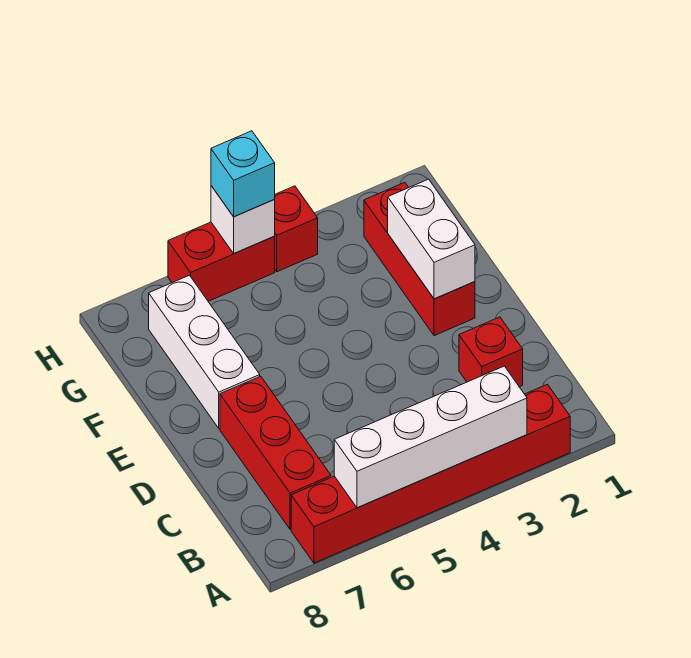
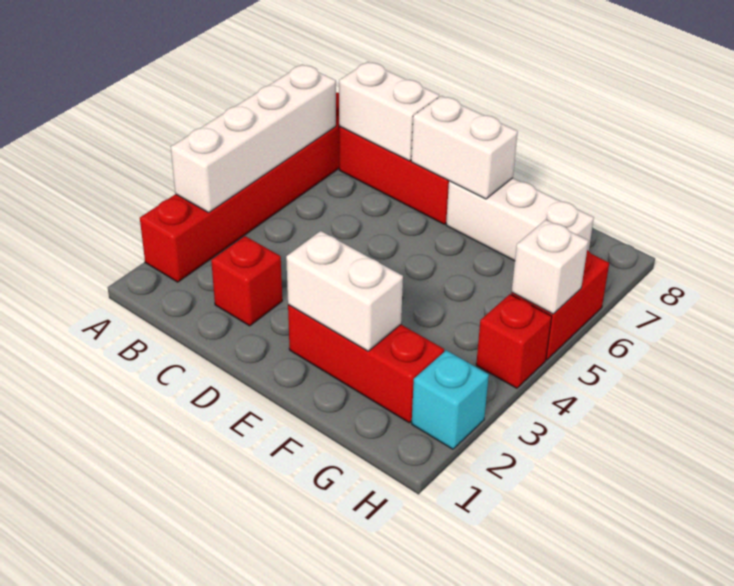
none -> white brick B7:C7 level 2
none -> white brick D7:E7 level 2
cyan brick H5 level 3 -> cyan brick H2 level 1

